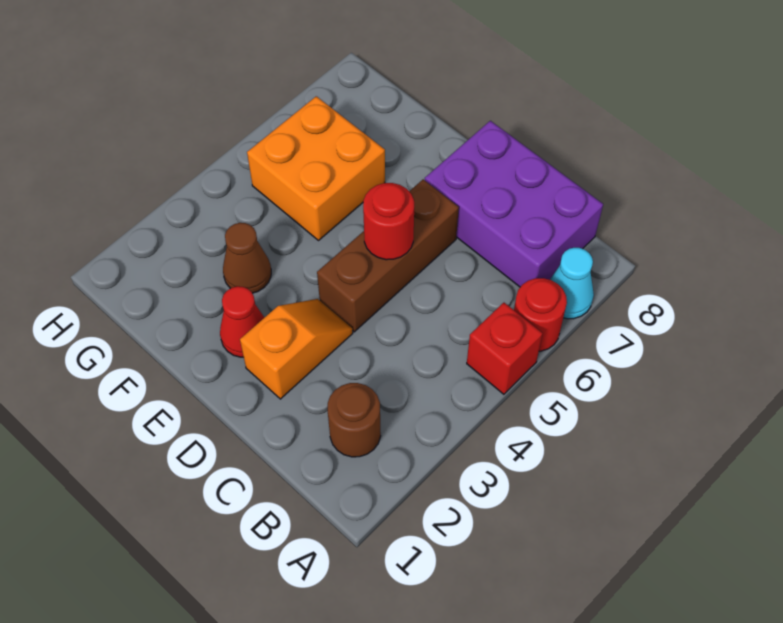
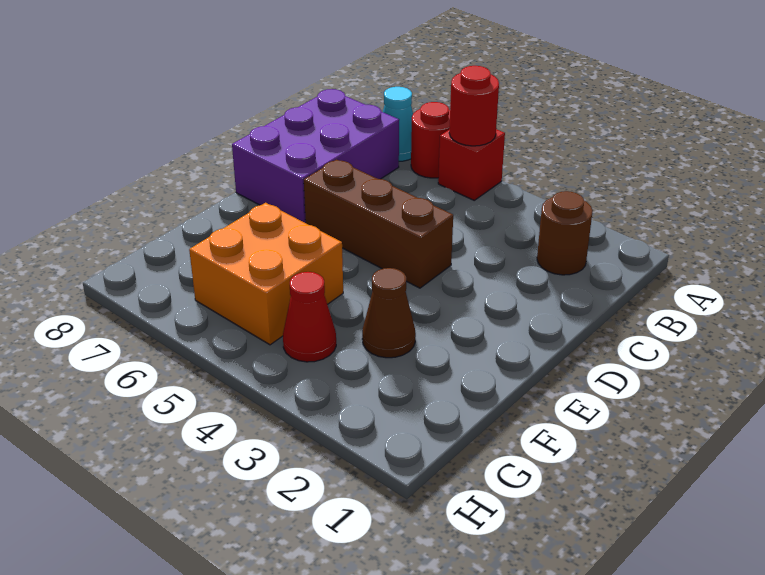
orange slope D2:D3 level 1 top 2 -> none
red round brick D5 level 2 -> red round brick A5 level 2
red cone E2 level 1 -> red cone G4 level 1

